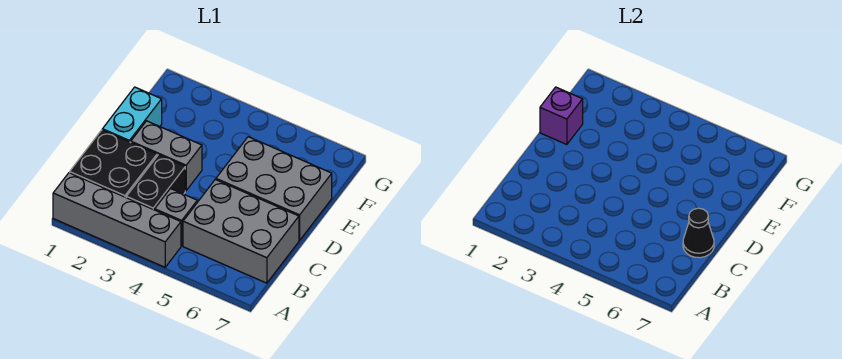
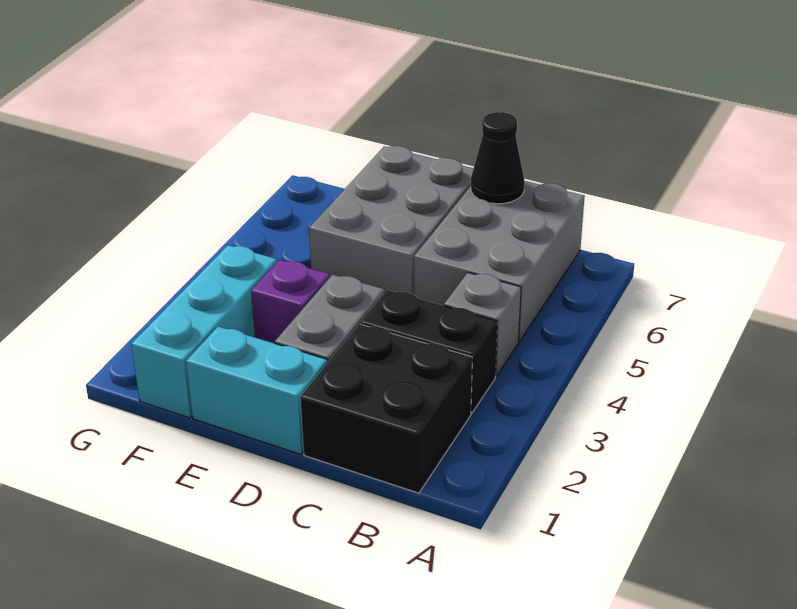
grey brick A1:A4 level 1 -> none
purple brick E1 level 2 -> purple brick E3 level 1
none -> cyan brick F1:F3 level 1

